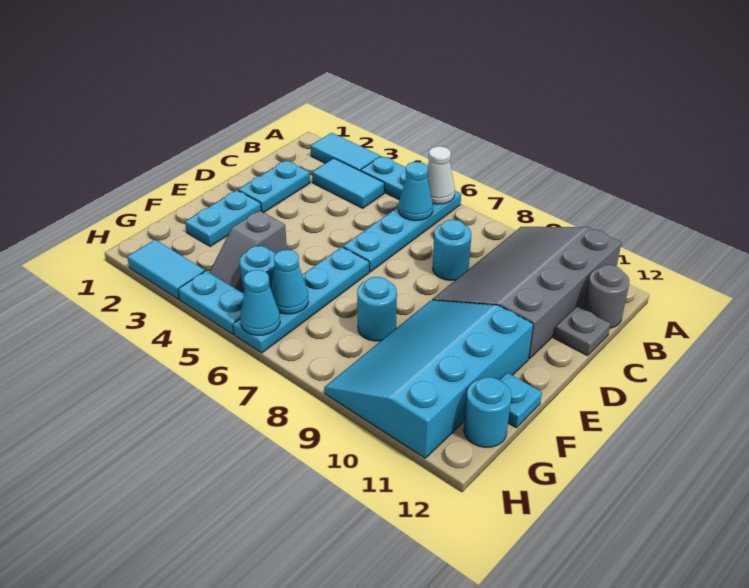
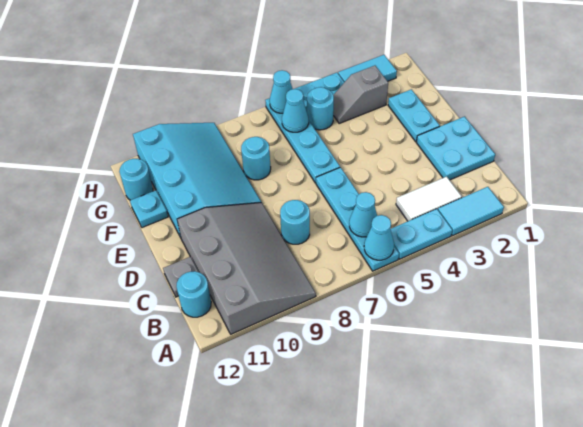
white cone A6 level 2 -> cyan cone A6 level 2
cyan tile B3:B4 level 1 -> white tile B3:B4 level 1
grey round brick B12 level 1 -> cyan round brick B12 level 1
cyan plate C2:D2 level 1 -> cyan plate C1:D2 level 1
grey slope F4:G4 level 1 top F -> grey slope G3:G4 level 1 top 3

